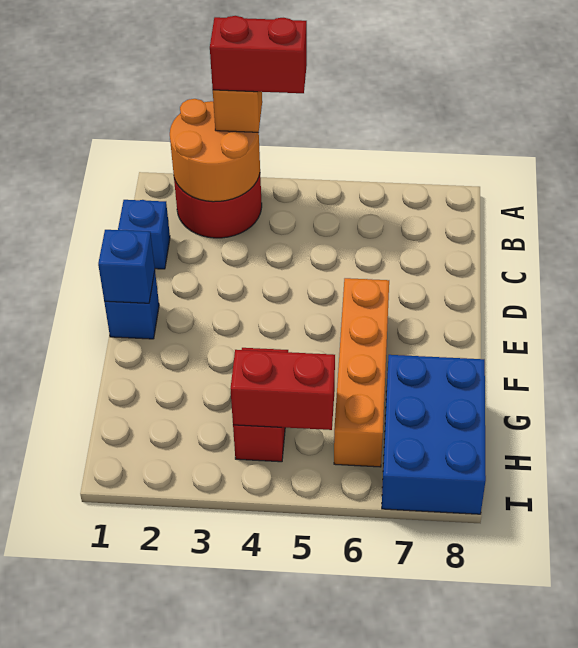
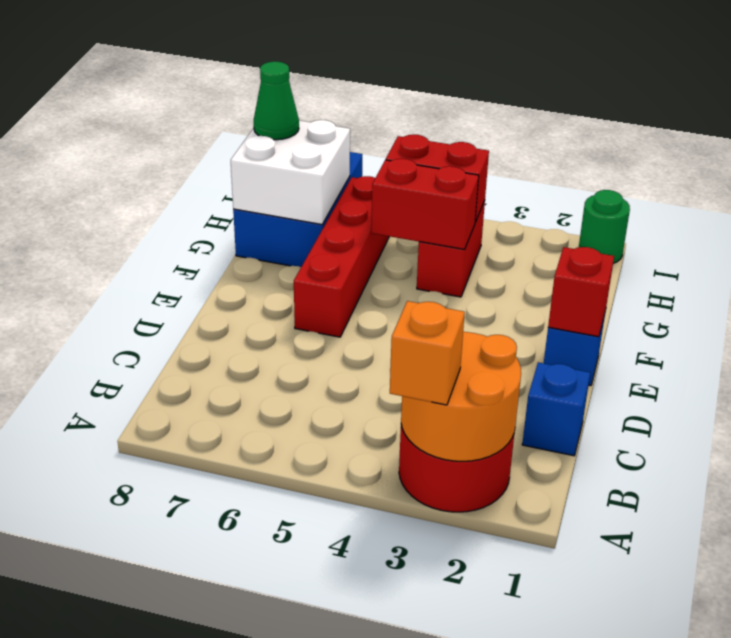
red brick A3:A4 level 4 -> red brick G4:G5 level 2
blue brick E1 level 2 -> red brick E1 level 2
orange brick E6:H6 level 1 -> red brick E6:H6 level 1
none -> white brick G7:H8 level 2
none -> green cone H8 level 3
none -> green round brick I1 level 1

